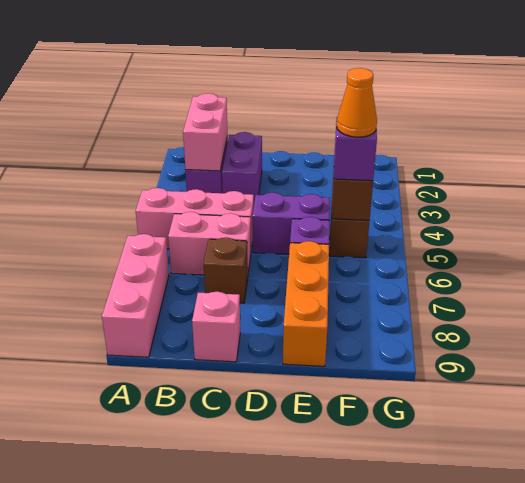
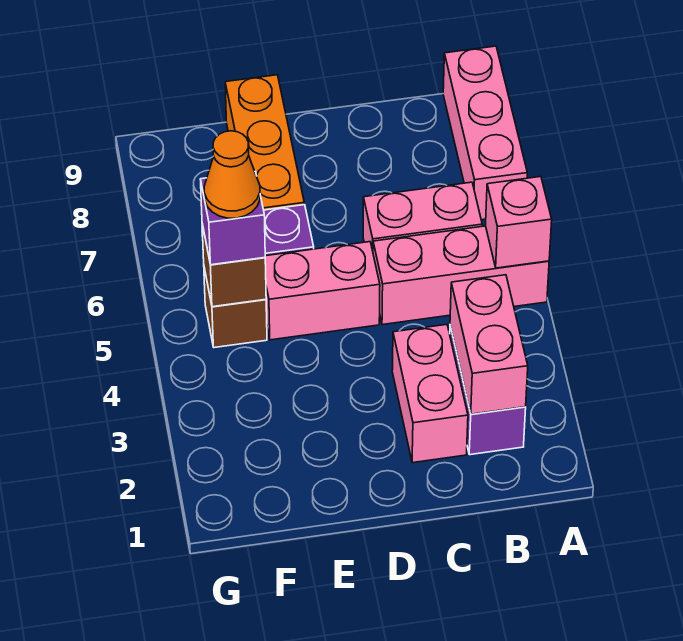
purple brick C2:C3 level 1 -> pink brick C2:C3 level 1
brown brick C7 level 1 -> none
pink brick C9 level 1 -> pink brick A5 level 2
purple brick D5:E5 level 1 -> pink brick D5:E5 level 1

